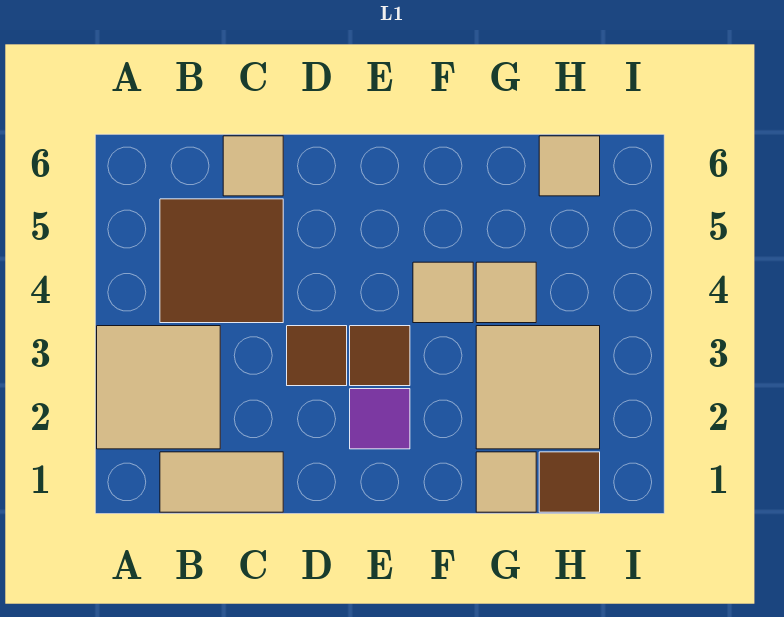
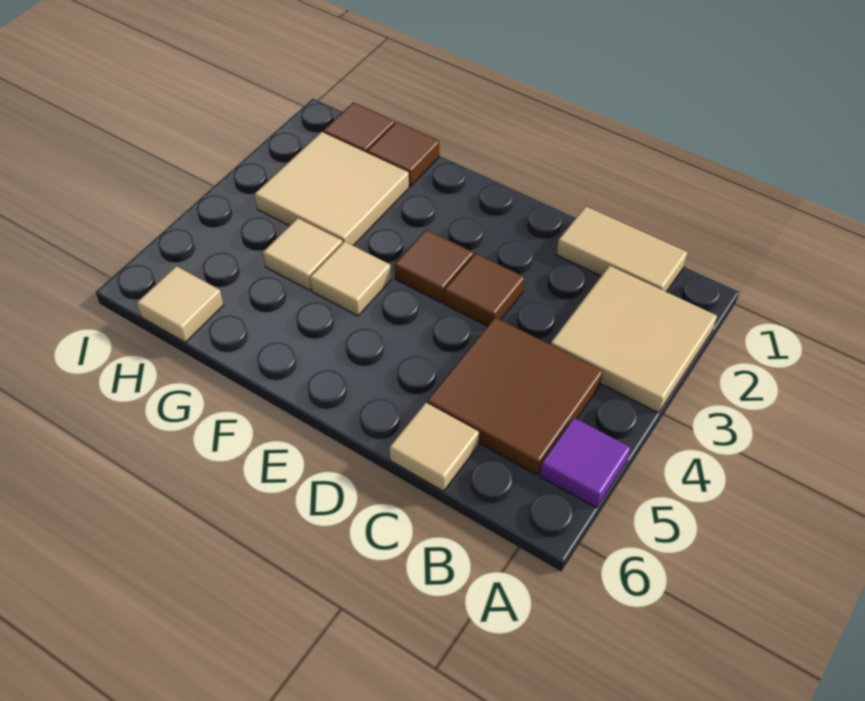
purple tile E2 level 1 -> purple tile A5 level 1
tan tile G1 level 1 -> brown tile G1 level 1

